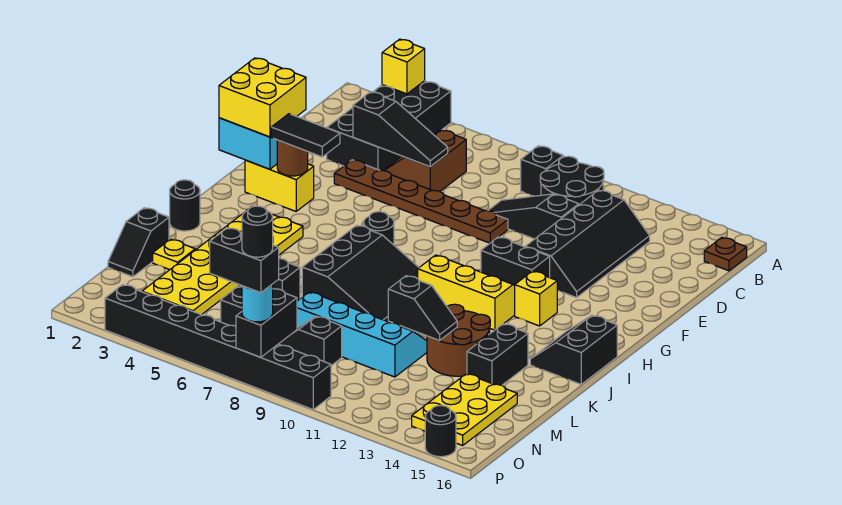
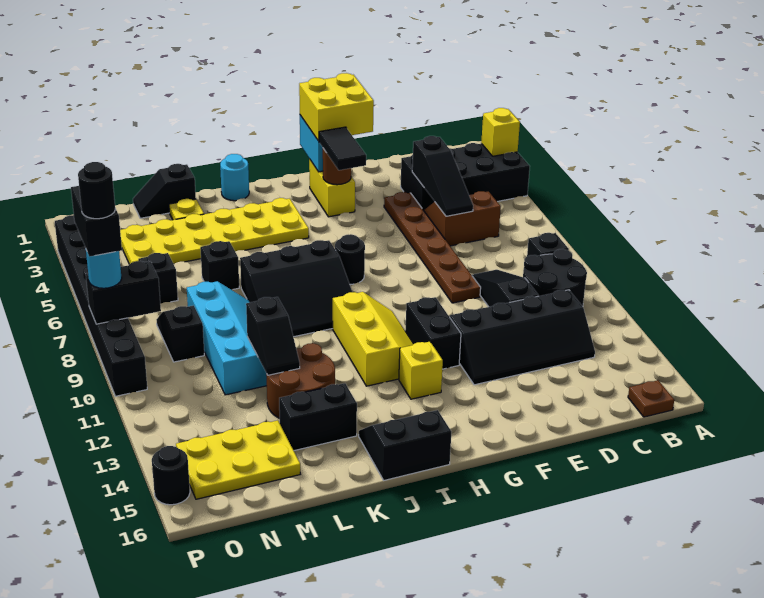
black round brick J1 level 1 -> cyan round brick J1 level 1

